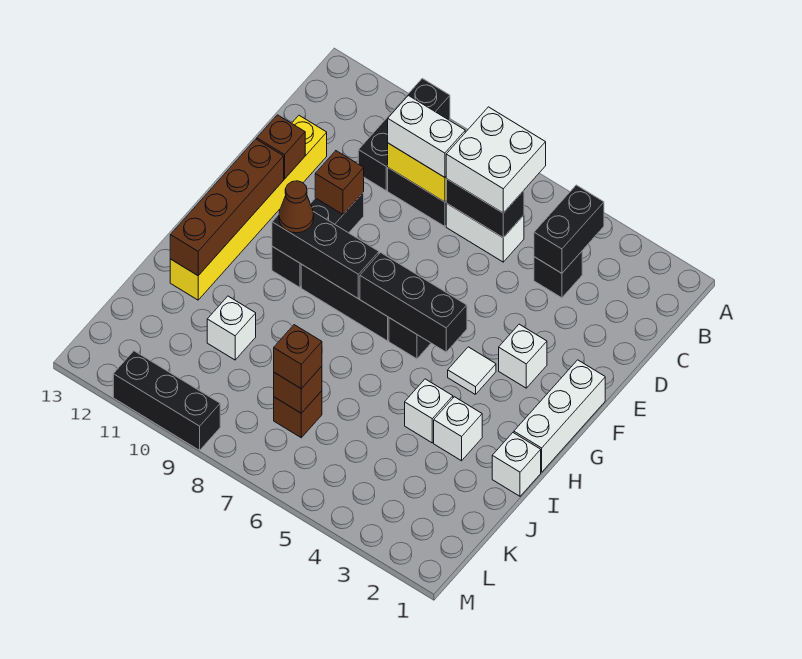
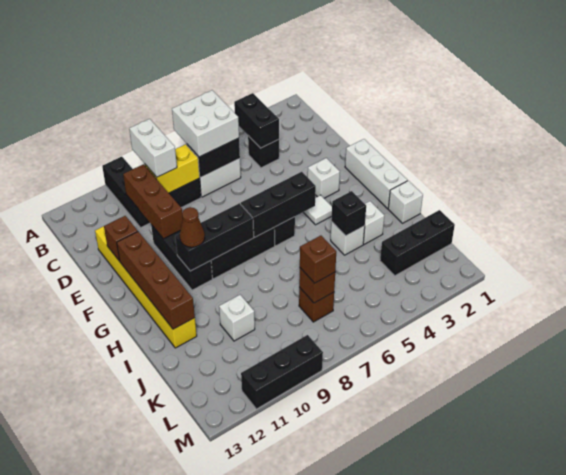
white brick C8:C9 level 3 -> white brick B9:C9 level 3
brown brick E10 level 2 -> brown brick C10:E10 level 2
none -> black brick I4 level 2
none -> black brick K1:K3 level 1

